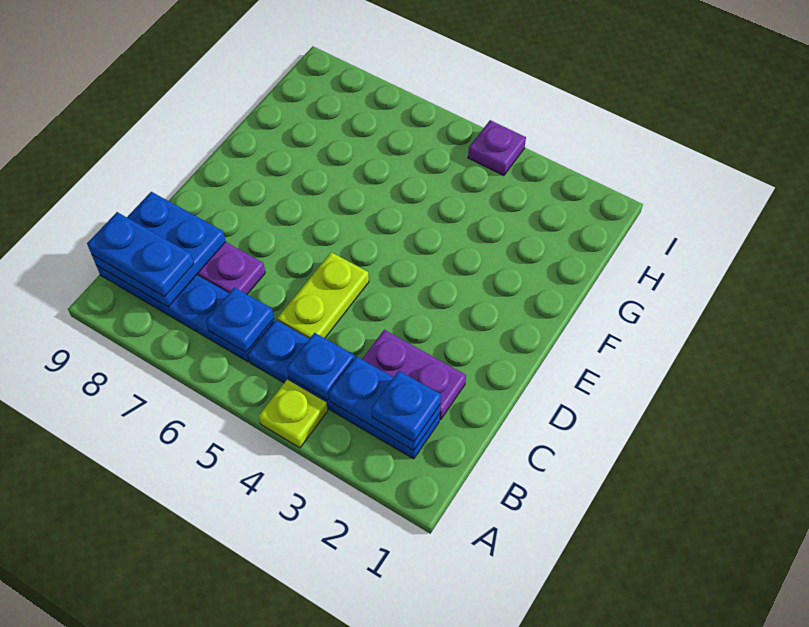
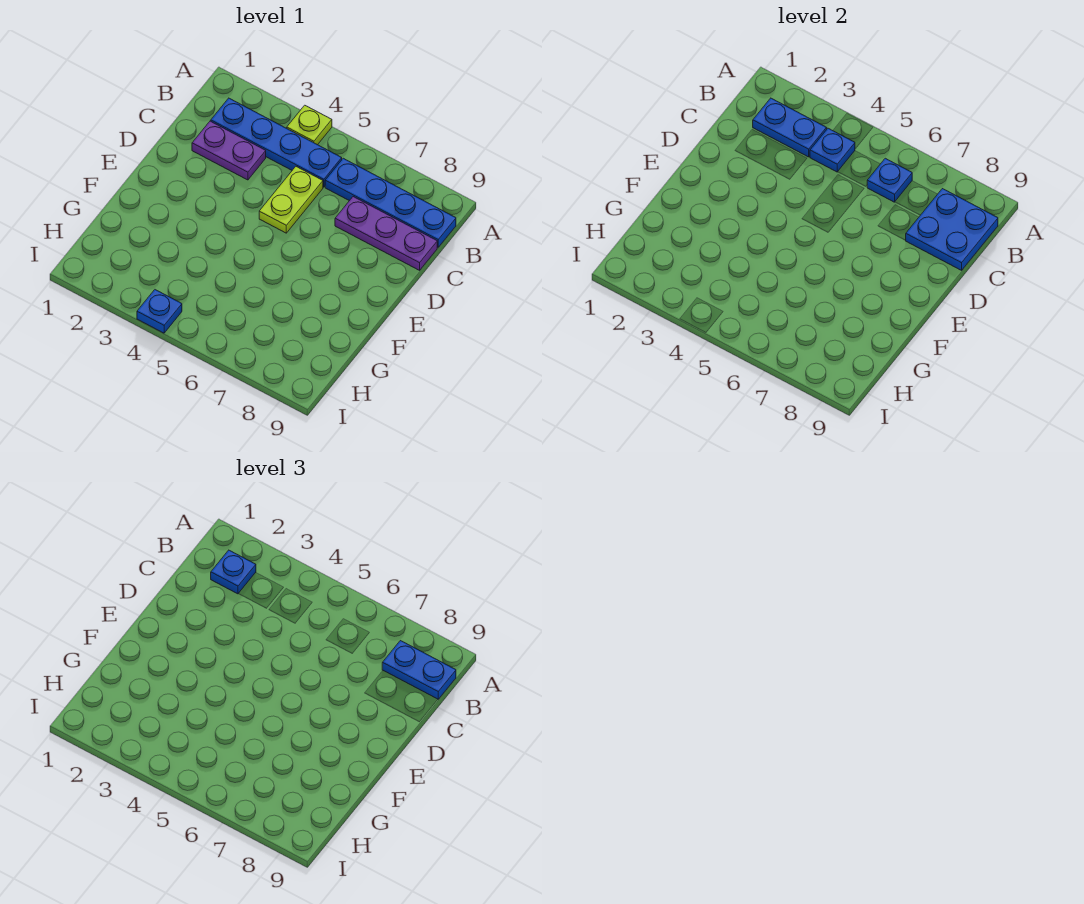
purple plate I4 level 1 -> blue plate I4 level 1

